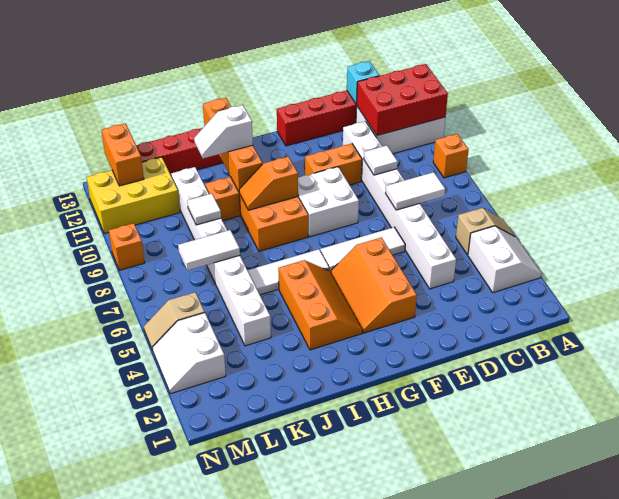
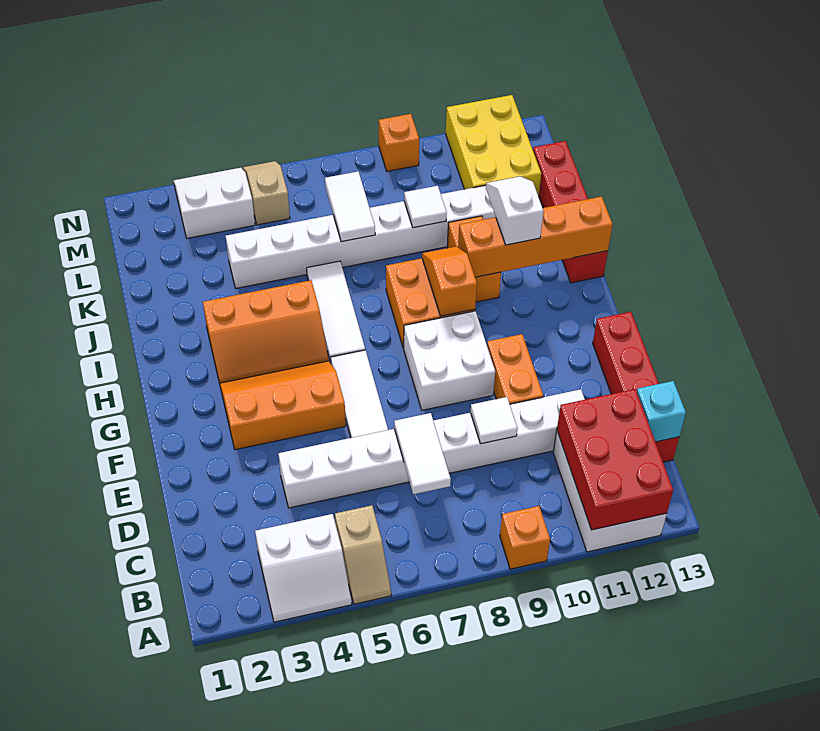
orange brick M12:M13 level 2 -> none

